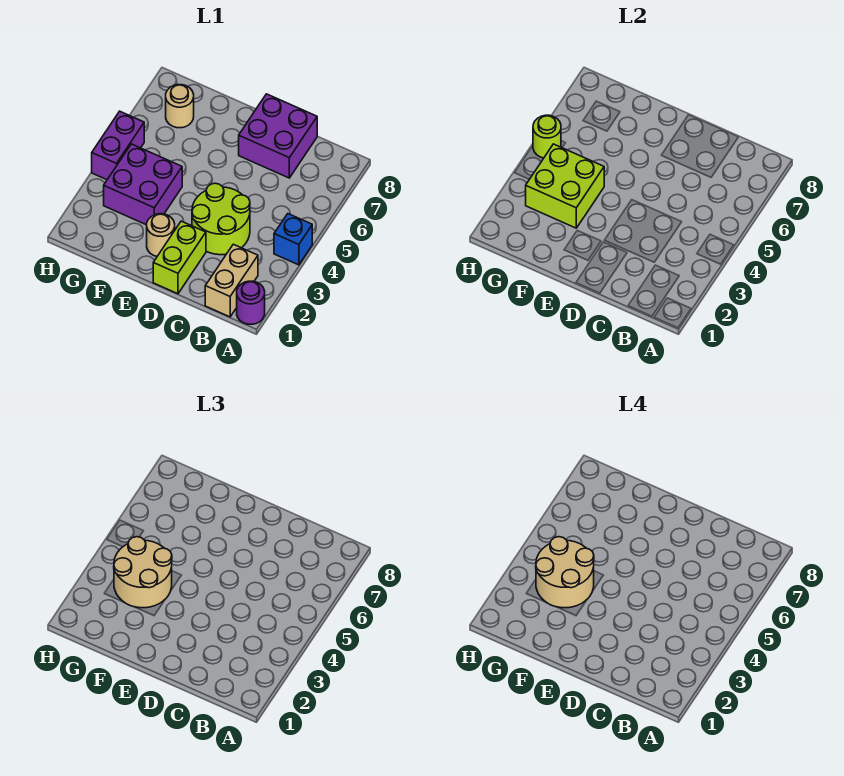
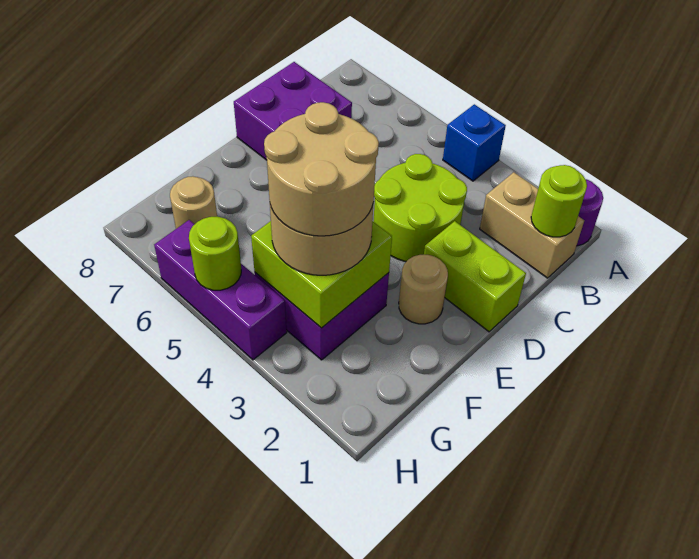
none -> lime round brick B1 level 2
purple brick H4:H5 level 1 -> purple brick H4:H6 level 1

